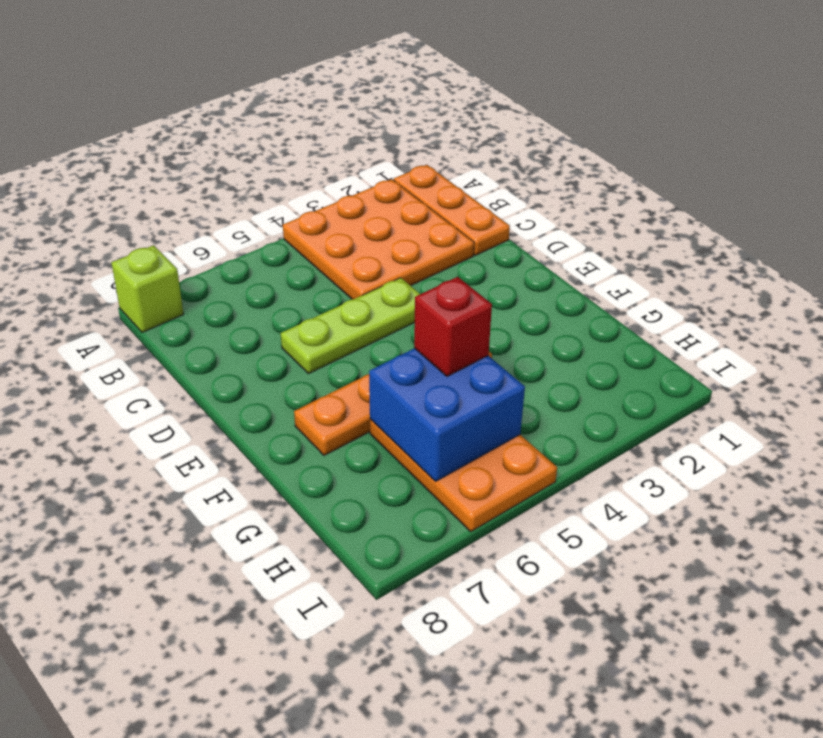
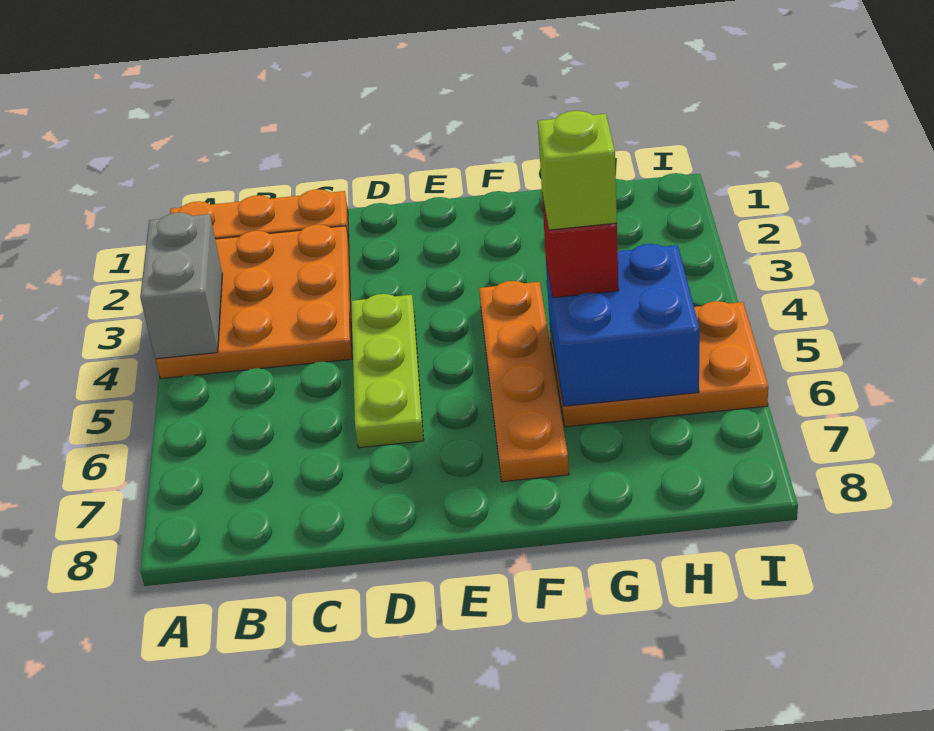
none -> grey brick A3:A4 level 2
lime brick A8 level 1 -> lime brick G5 level 4

